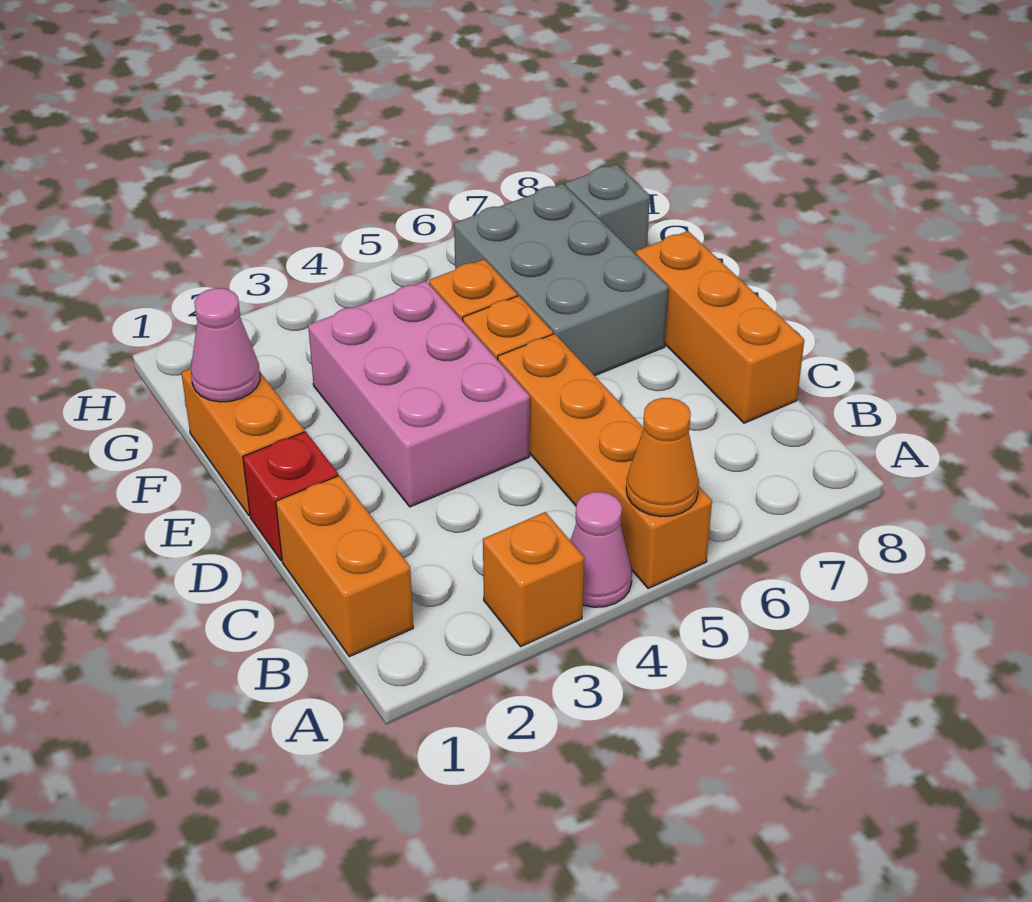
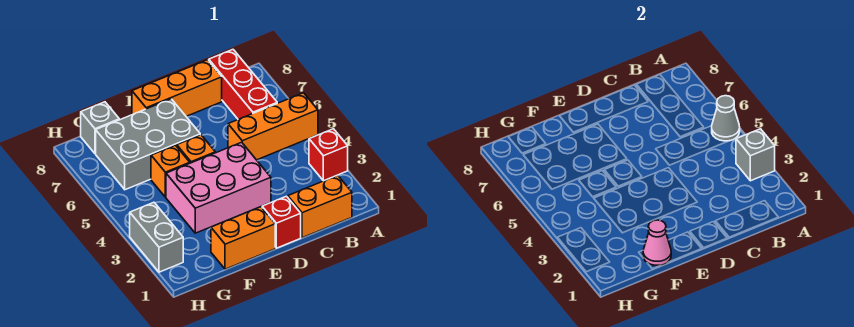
orange brick A3 level 1 -> red brick A3 level 1
none -> grey brick A3 level 2
pink cone A4 level 1 -> none
orange brick A5:D5 level 1 -> orange brick A5:C5 level 1
orange cone A5 level 2 -> grey cone A5 level 2
none -> red brick B6:B8 level 1
none -> grey brick H2:H3 level 1

